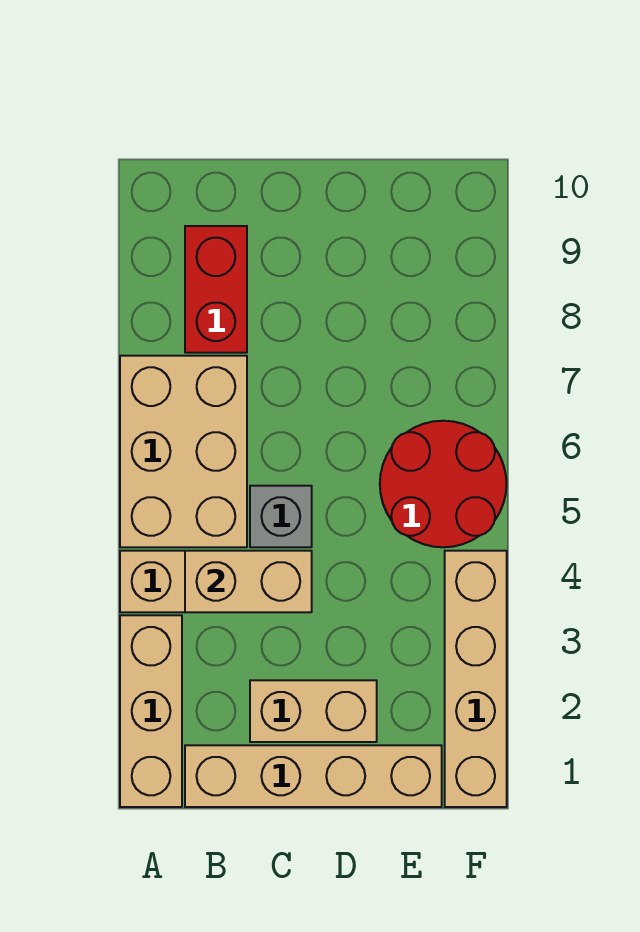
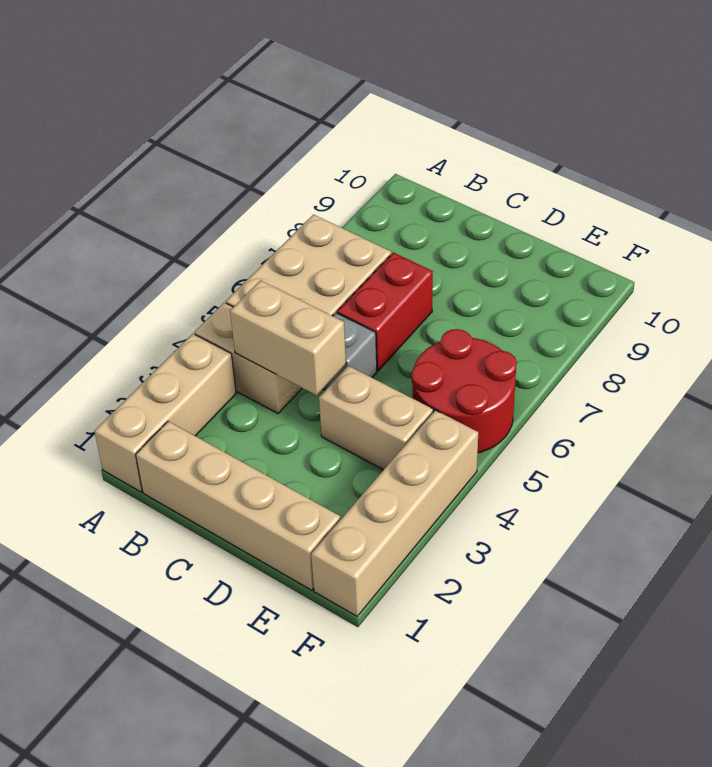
red brick B8:B9 level 1 -> red brick C6:C7 level 1
tan brick C2:D2 level 1 -> tan brick D4:E4 level 1

